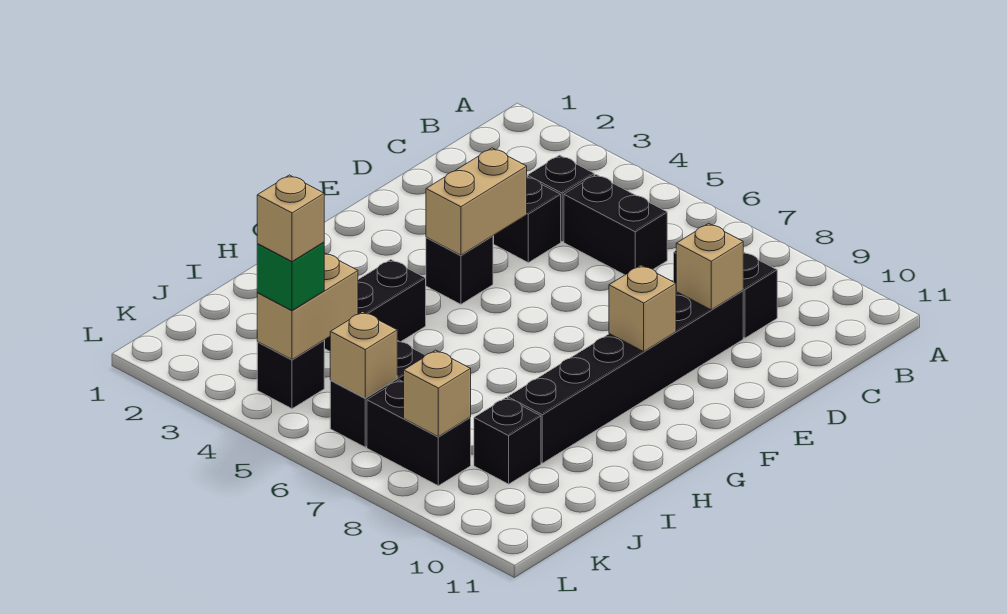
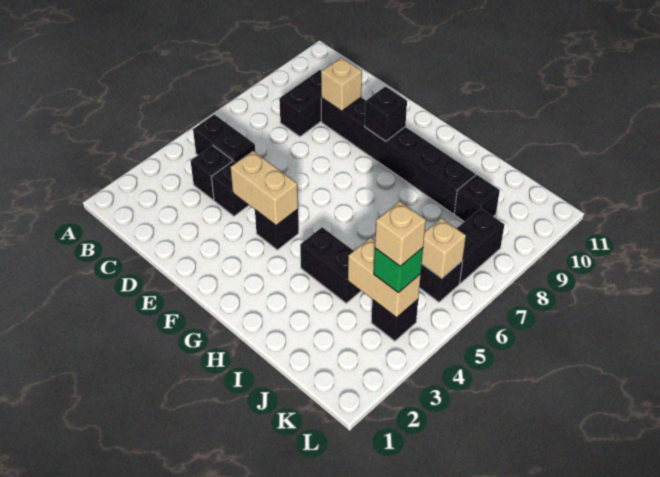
black brick C5:C6 level 1 -> black brick B5:C5 level 1
tan brick F9 level 2 -> black brick F9 level 2
tan brick K8 level 2 -> none

